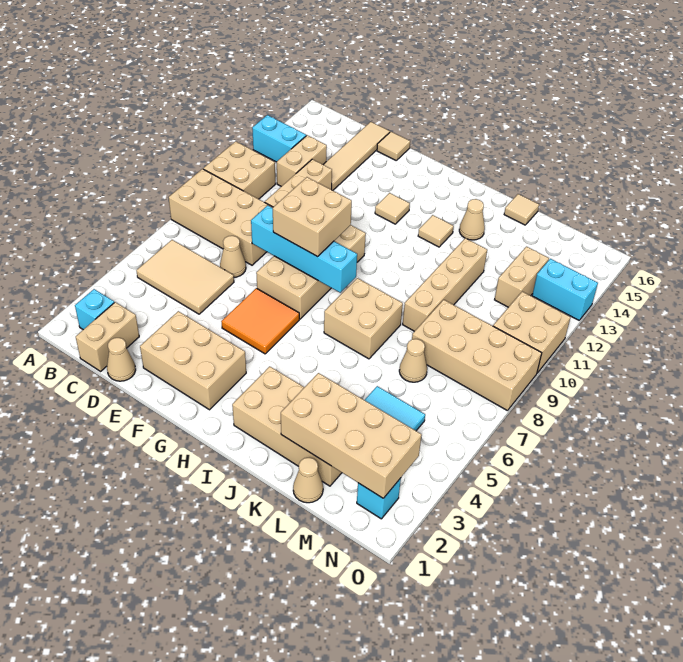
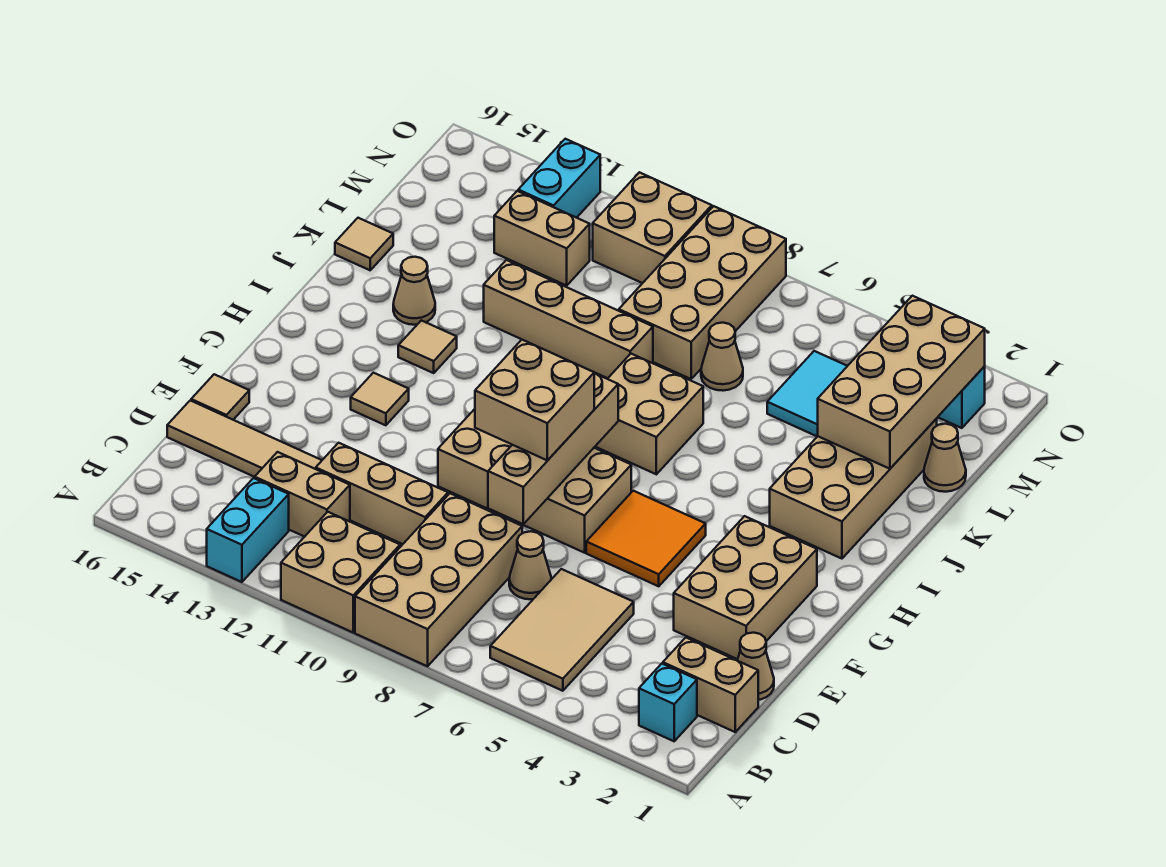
cyan brick E8:H8 level 2 -> tan brick E8:H8 level 2

